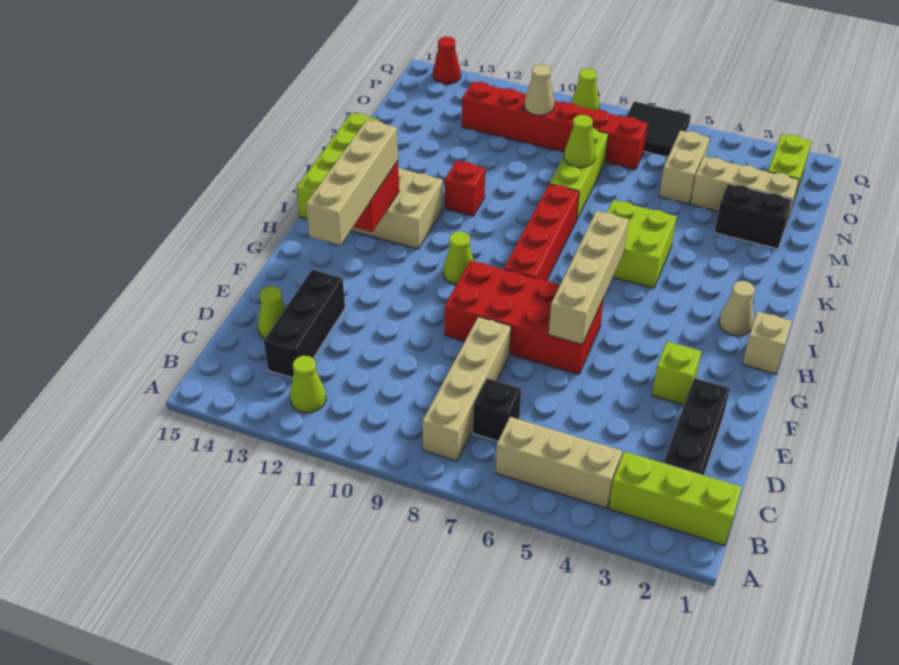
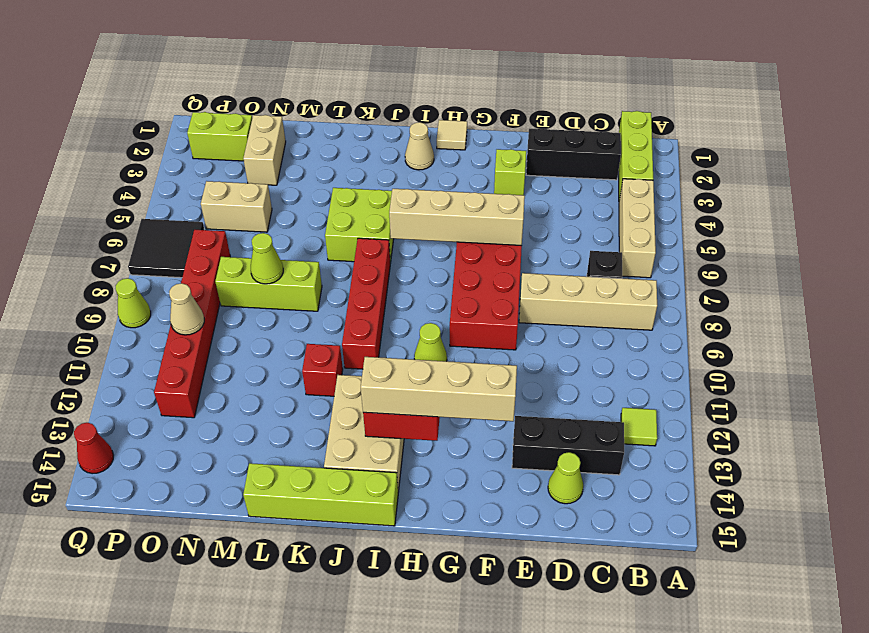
lime cone B12 level 1 -> lime tile B12 level 1
tan brick H1 level 1 -> tan tile H1 level 1
red brick H8:K8 level 1 -> red brick J7:J10 level 1
black brick M2:M3 level 1 -> none
tan brick N2:N4 level 1 -> tan brick N2:N3 level 1

